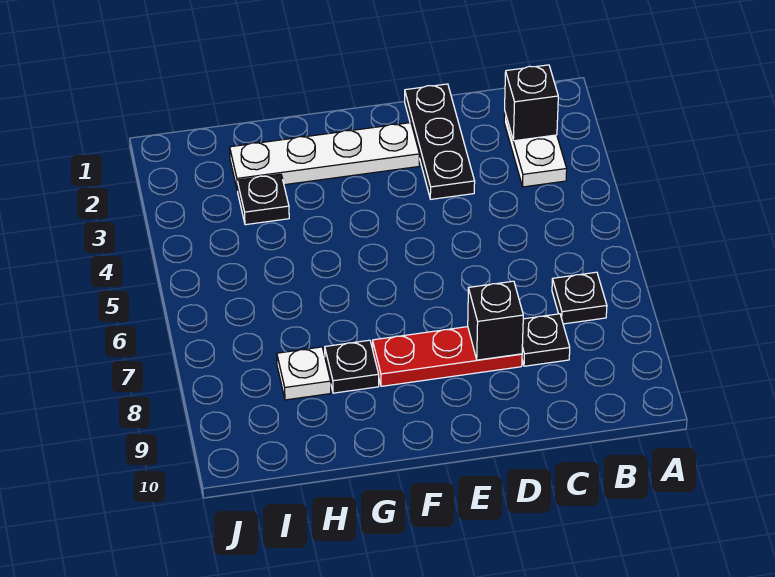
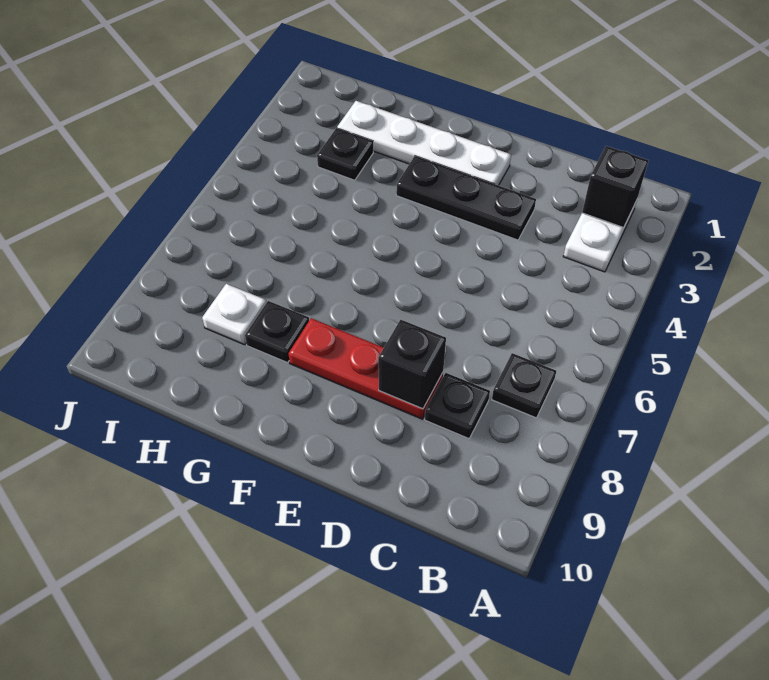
black plate D1:D3 level 1 -> black plate D3:F3 level 1

